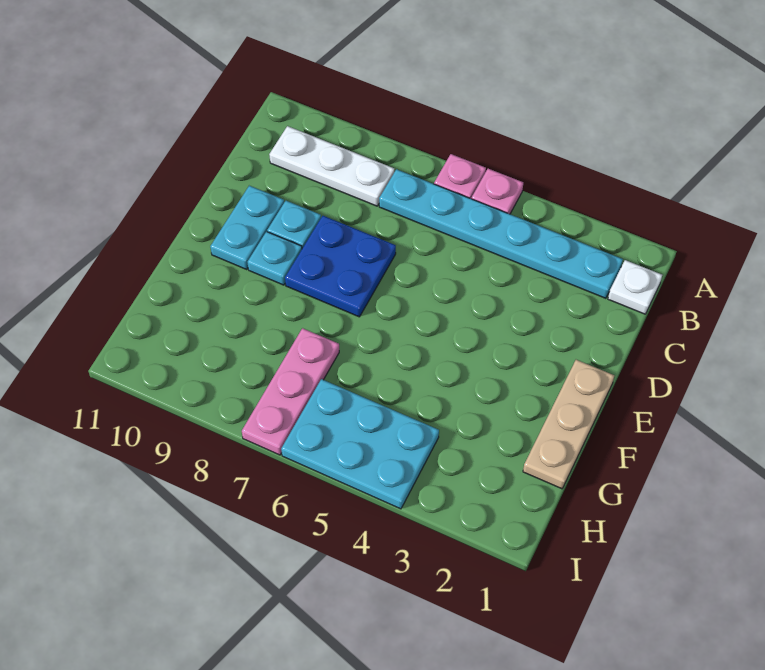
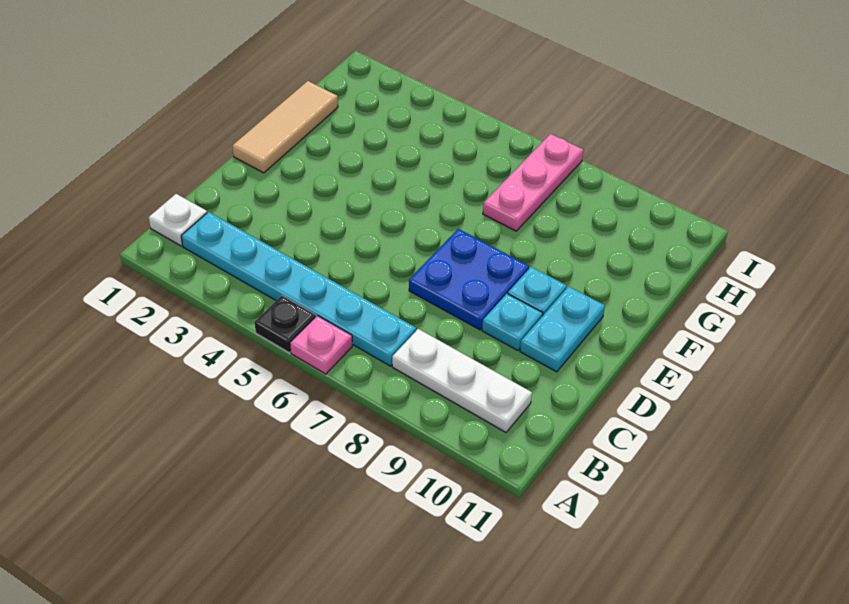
pink plate A5 level 1 -> black plate A5 level 1
tan plate E1:G1 level 1 -> tan tile E1:G1 level 1
cyan plate H4:I6 level 1 -> none

